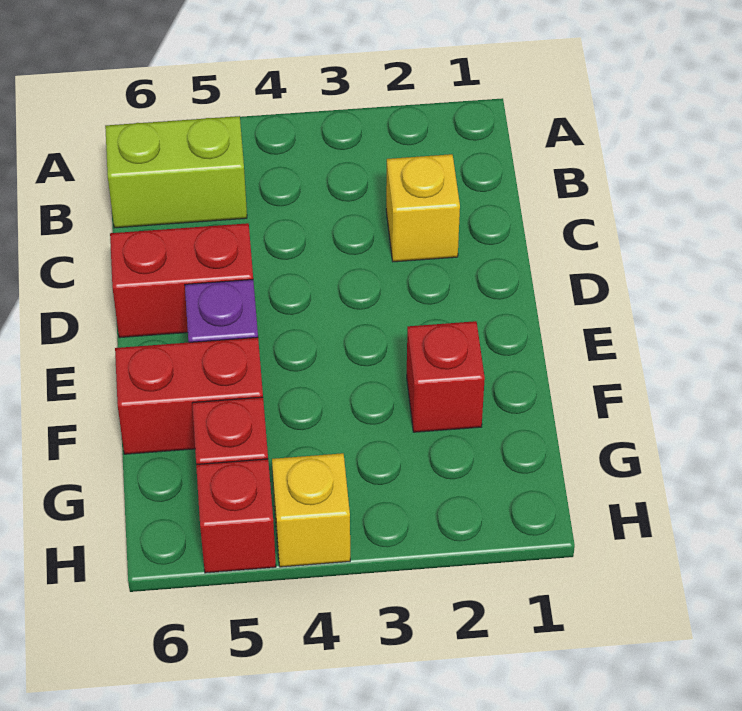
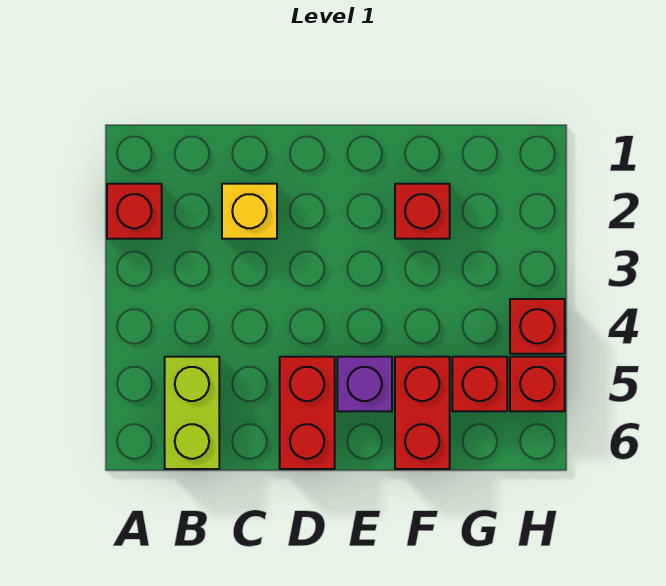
none -> red brick A2 level 1
yellow brick H4 level 1 -> red brick H4 level 1

